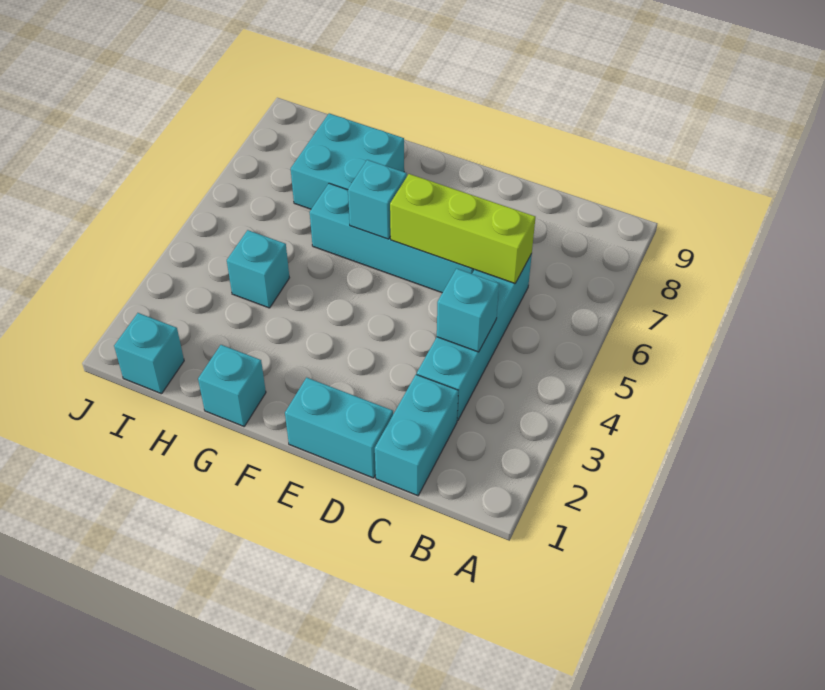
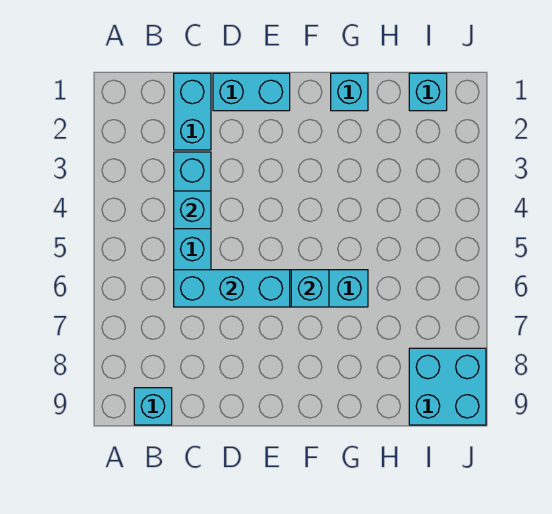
lime brick C6:E6 level 2 -> cyan brick C6:E6 level 2
cyan brick G7:H8 level 1 -> cyan brick I8:J9 level 1
cyan brick H4 level 1 -> cyan brick B9 level 1

